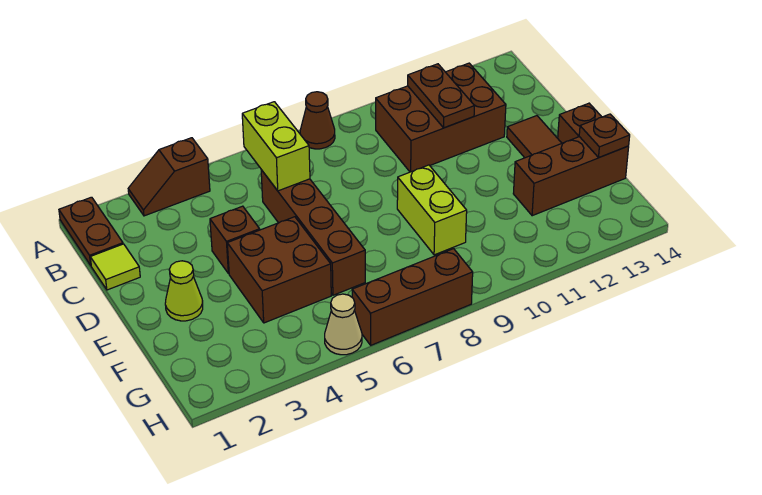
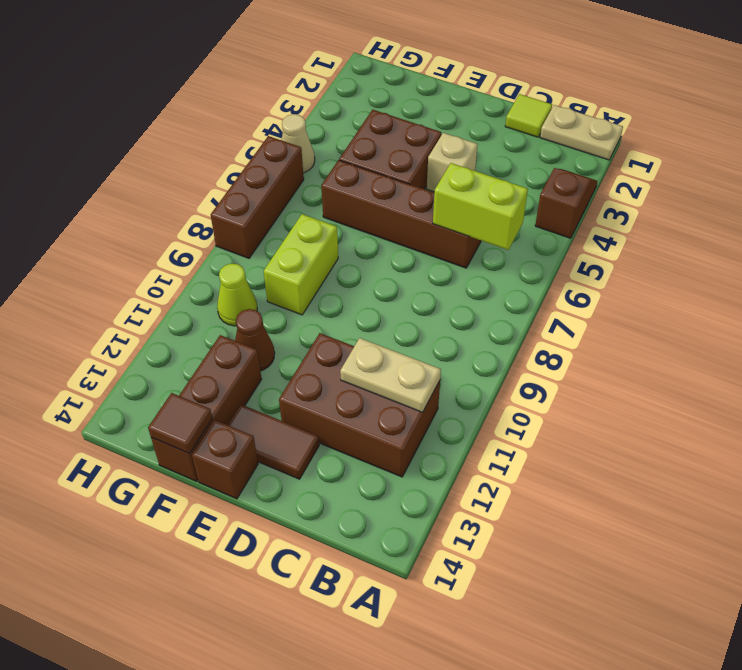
brown plate A1:B1 level 1 -> tan plate A1:B1 level 1
brown cone A8 level 1 -> brown cone F11 level 1
brown brick B10:C12 level 1 -> brown brick B11:D12 level 1
brown plate B11:C11 level 2 -> tan plate B11:C11 level 2
brown brick D4 level 1 -> tan brick D4 level 1
lime cone E2 level 1 -> lime cone G10 level 1
lime brick E9:F9 level 1 -> lime brick F8:F9 level 1
brown plate F14 level 2 -> brown tile F14 level 2

